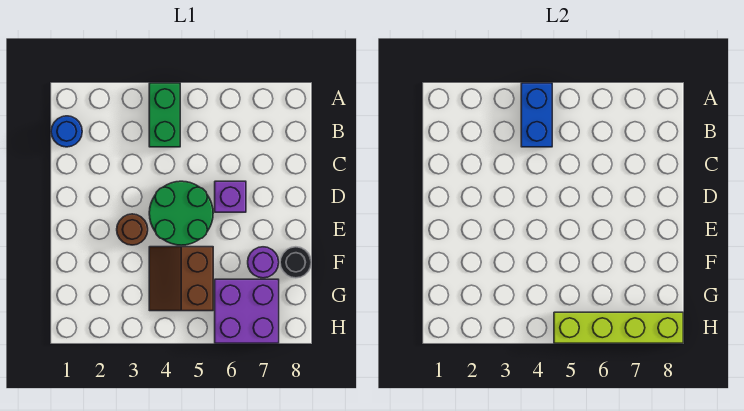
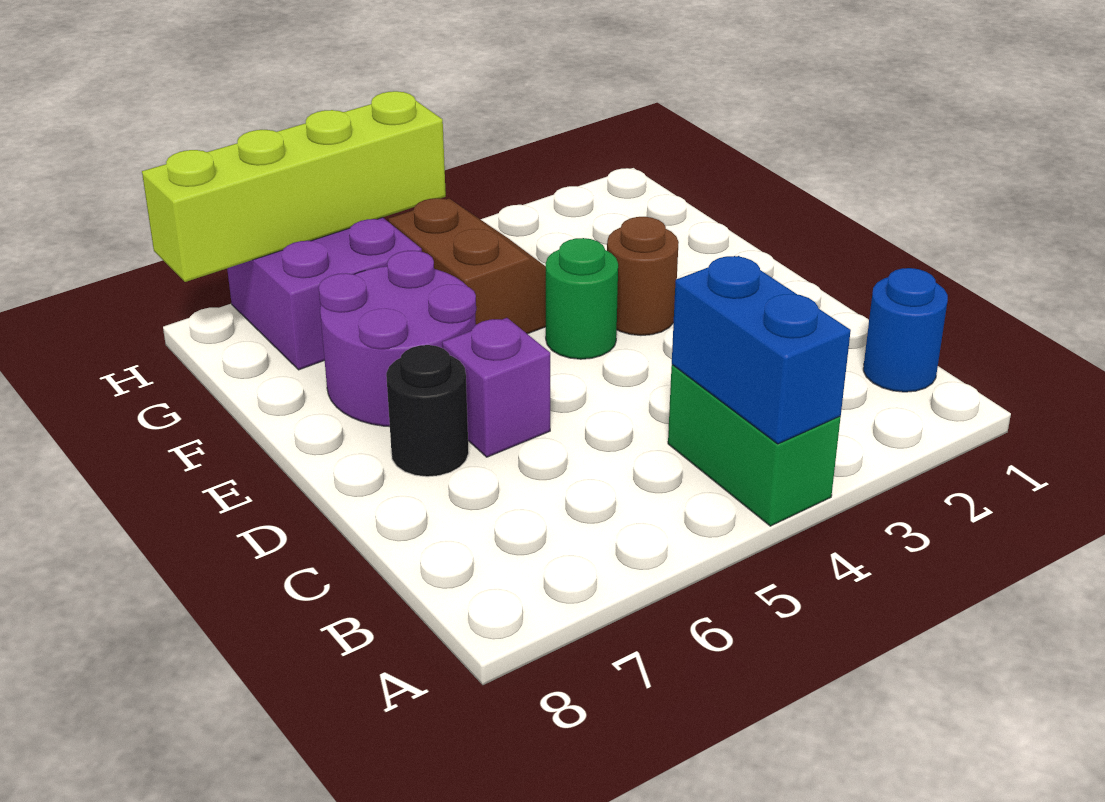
green round brick D4:E5 level 1 -> green round brick E4 level 1
purple round brick F7 level 1 -> purple round brick E6:F7 level 1
black round brick F8 level 1 -> black round brick D7 level 1

